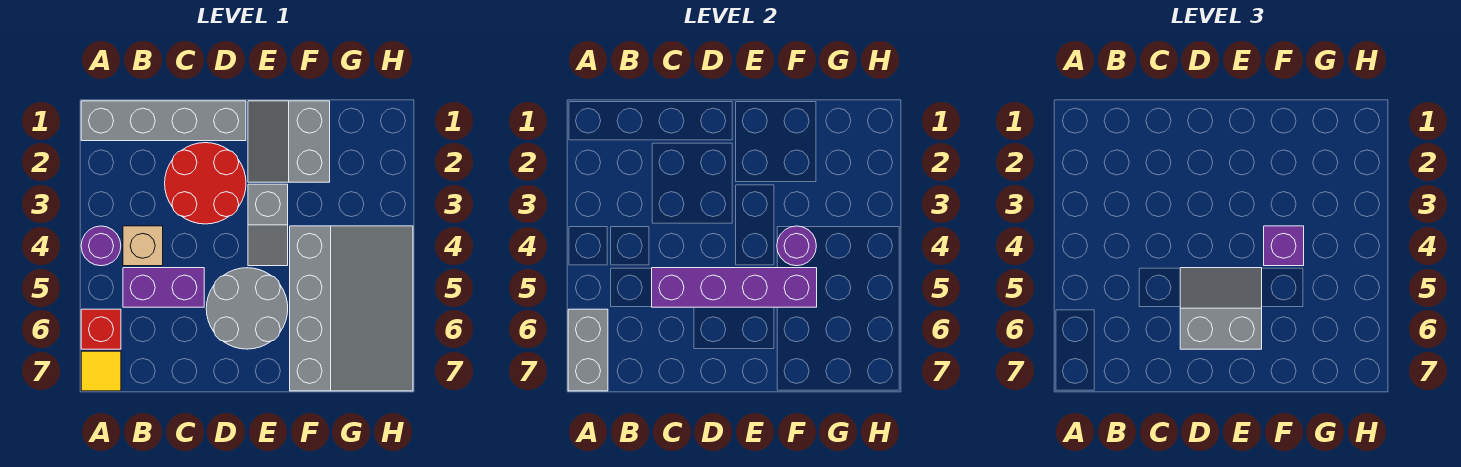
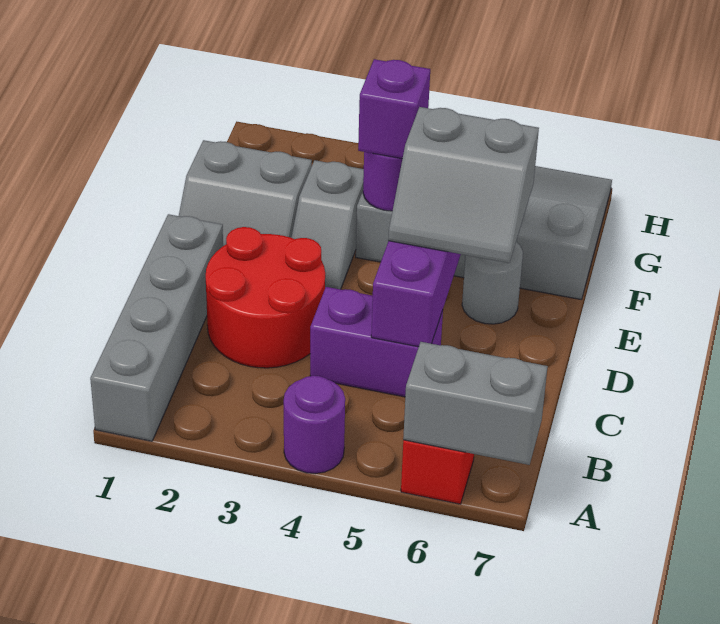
yellow tile A7 level 1 -> none
tan brick B4 level 1 -> none
purple brick B5:C5 level 1 -> purple brick C4:C5 level 1
grey round brick D5:E6 level 1 -> grey round brick E6 level 1
grey slope D5:E6 level 3 top 6 -> grey slope D5:E6 level 3 top E
grey slope E3:E4 level 1 top 3 -> grey slope E3:F3 level 1 top F

